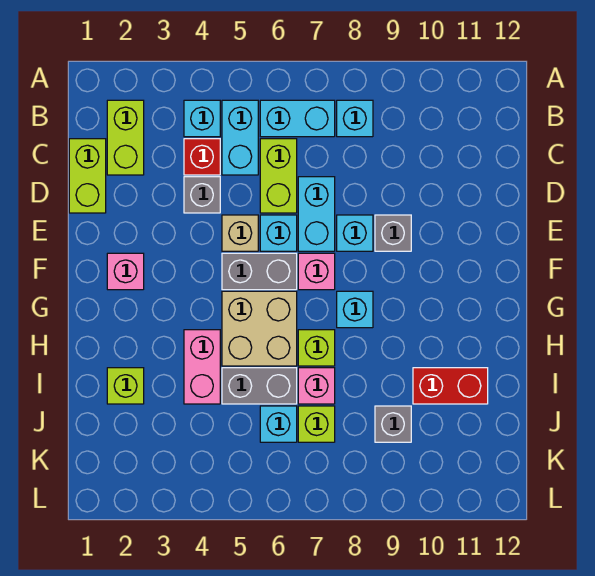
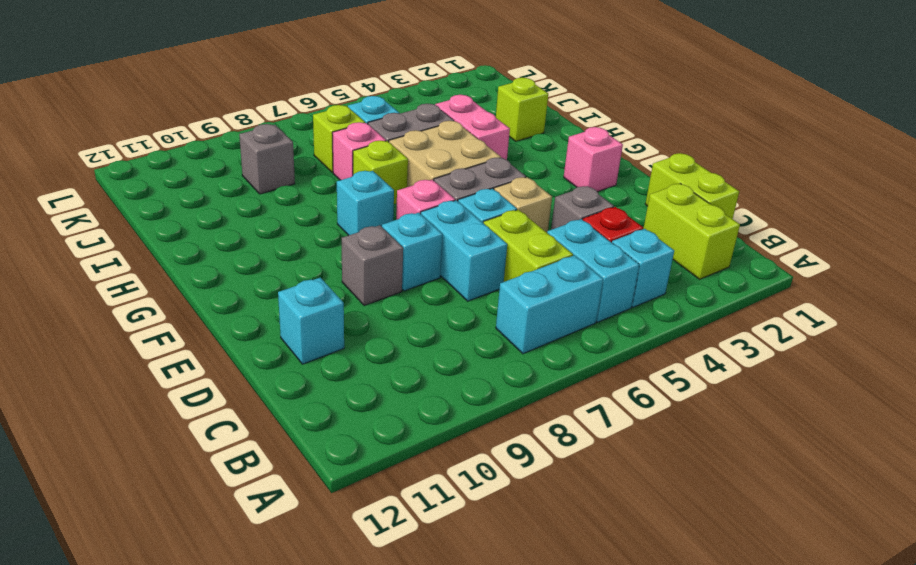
cyan brick B8 level 1 -> cyan brick D11 level 1
red brick I10:I11 level 1 -> none

